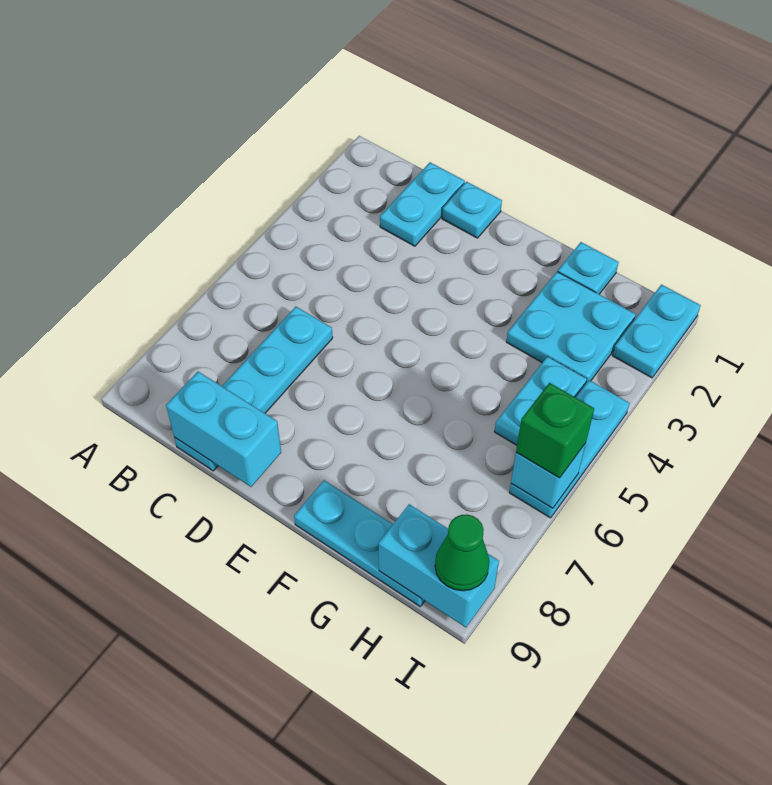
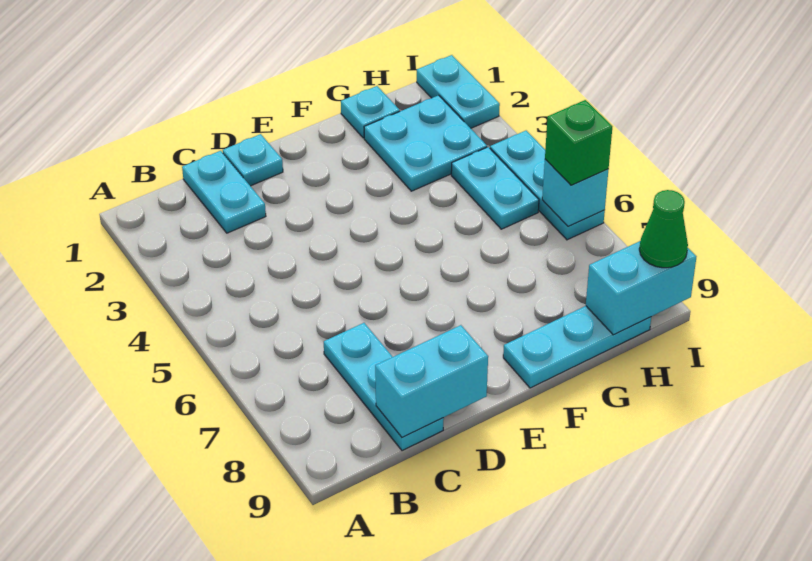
cyan plate C6:C9 level 1 -> cyan plate C7:C9 level 1

